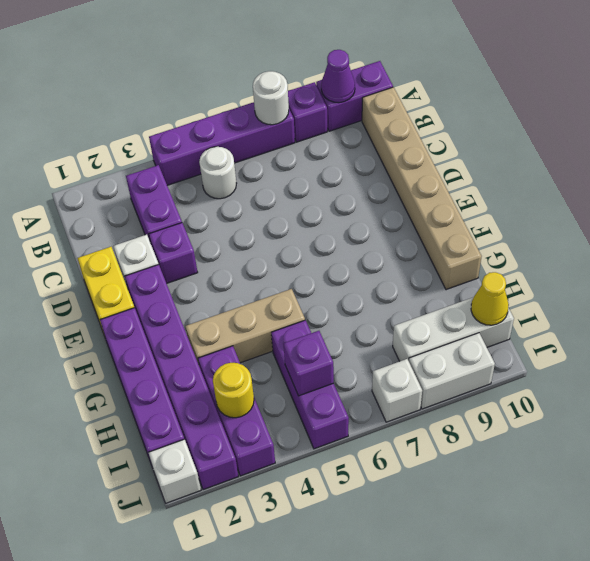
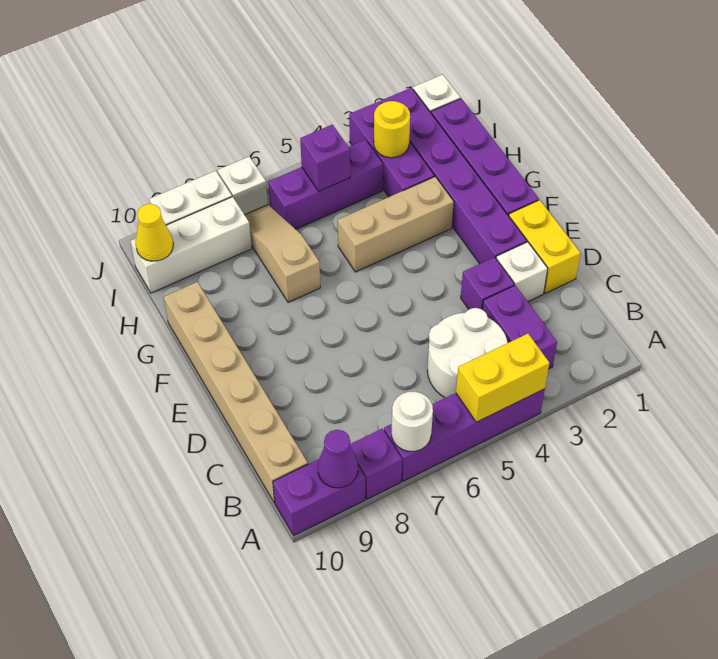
none -> yellow brick A4:A5 level 2
white round brick B5 level 1 -> white round brick B4:C5 level 1
none -> tan slope G7:I7 level 1 top G
purple brick H5:J5 level 1 -> purple brick I4:I6 level 1

